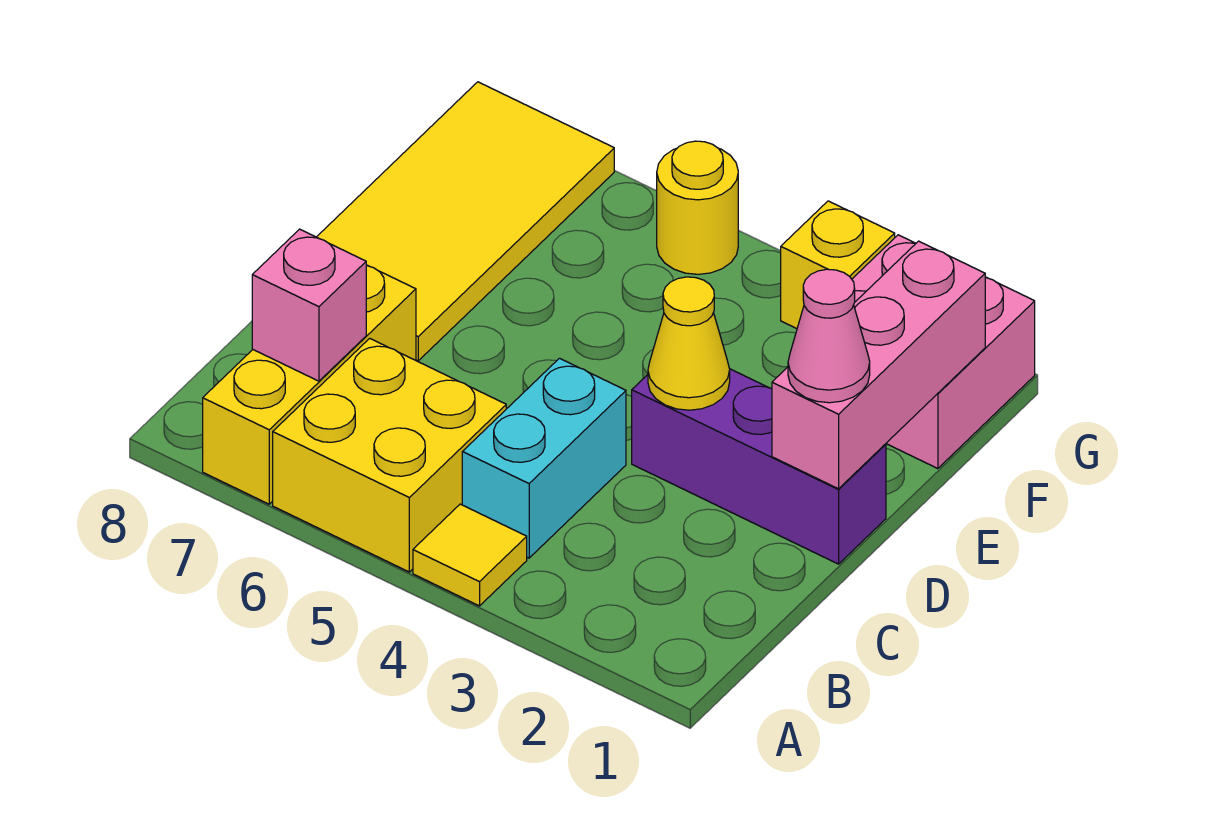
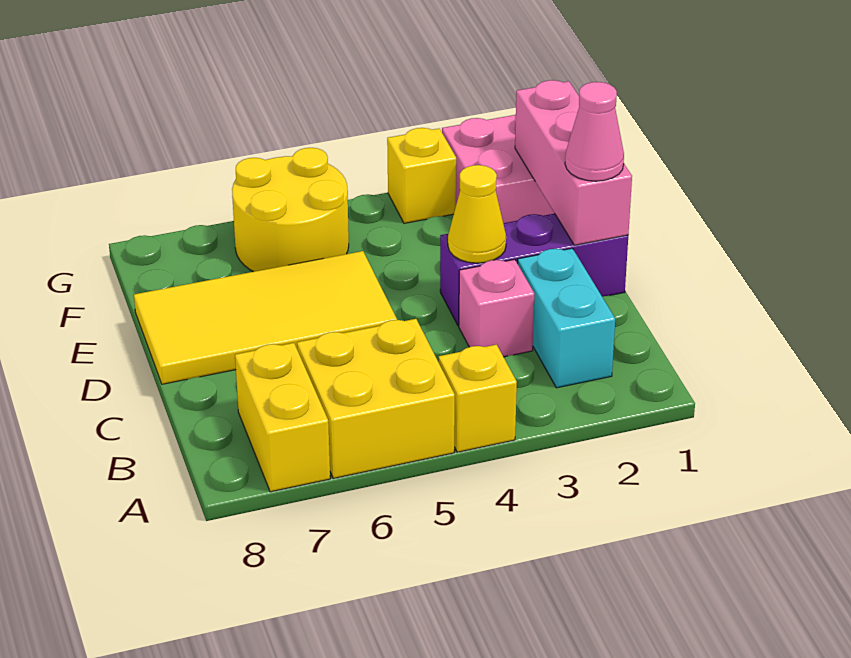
yellow tile A4 level 1 -> yellow brick A4 level 1
yellow brick A7:C7 level 1 -> yellow brick A7:B7 level 1
cyan brick B4:C4 level 1 -> cyan brick B2:C2 level 1
pink brick B7 level 2 -> pink brick C3 level 1
yellow tile D7:G8 level 1 -> yellow tile D5:E8 level 1
yellow round brick G5 level 1 -> yellow round brick F5:G6 level 1

